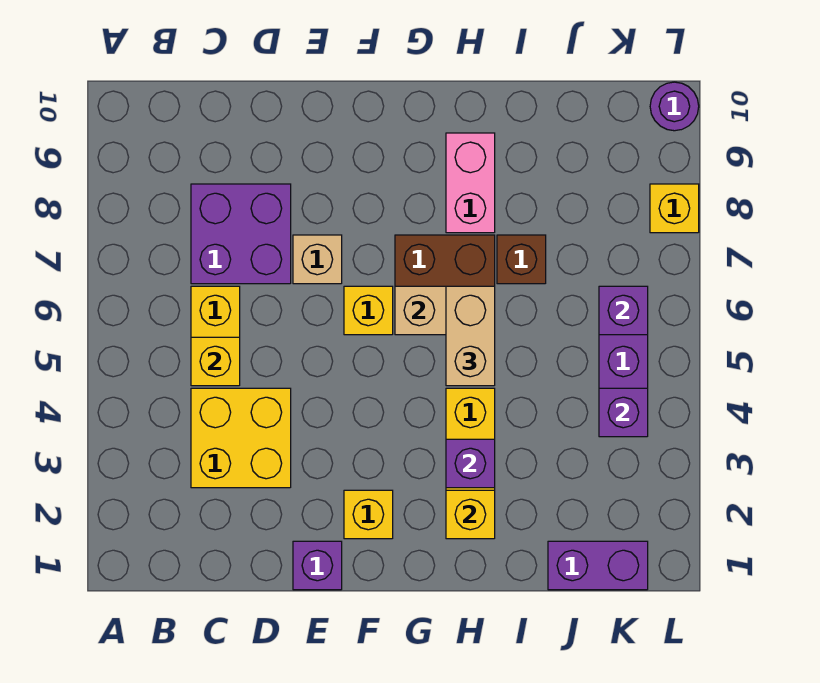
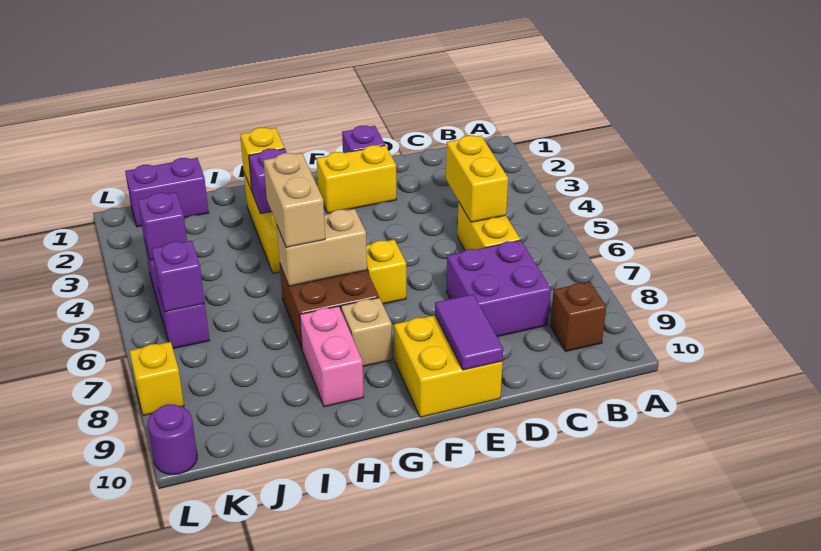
yellow brick C3:D4 level 1 -> yellow brick E9:F10 level 1
yellow brick C5 level 2 -> yellow brick C4:C5 level 2
tan brick E7 level 1 -> tan brick G8 level 1
none -> purple tile E9:E10 level 2
yellow brick F2 level 1 -> yellow brick E2:F2 level 1
brown brick I7 level 1 -> brown brick B9 level 1

